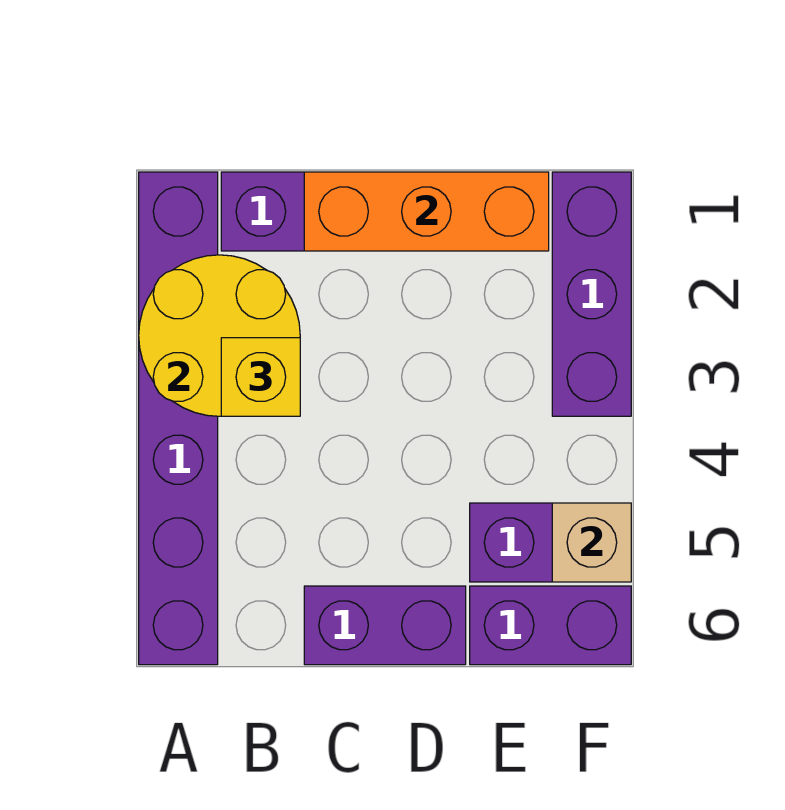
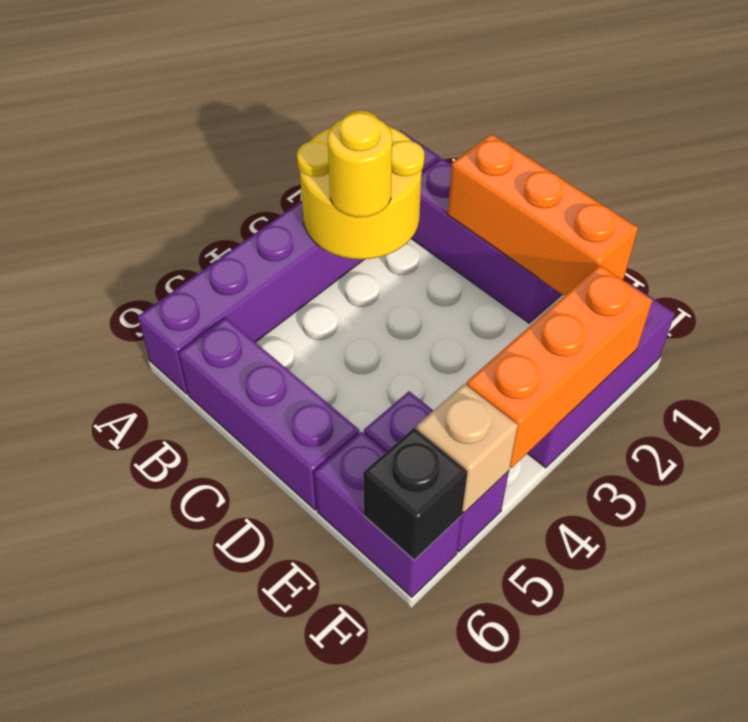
yellow brick B3 level 3 -> yellow round brick B3 level 3
purple brick C6:D6 level 1 -> purple brick B6:D6 level 1
none -> orange brick F2:F4 level 2
none -> black brick F6 level 2

